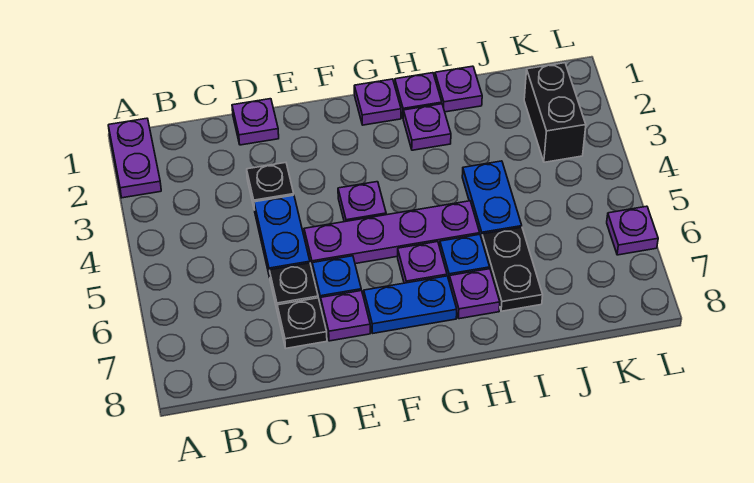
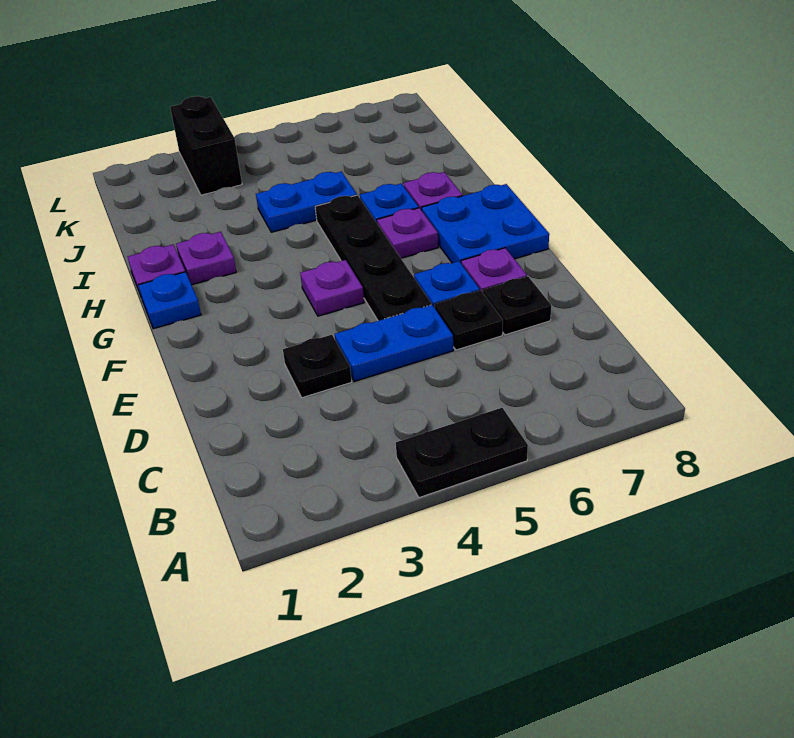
purple plate A1:A2 level 1 -> none
purple plate D1 level 1 -> none
purple plate E5:H5 level 1 -> black plate E5:H5 level 1
blue plate F7:G7 level 1 -> blue plate F7:G8 level 1
purple plate G1 level 1 -> blue plate G1 level 1
purple plate I1 level 1 -> none
black plate I6:I7 level 1 -> black plate A4:A5 level 1
black brick K2:K3 level 1 -> black brick K3:L3 level 1
purple plate L6 level 1 -> none

